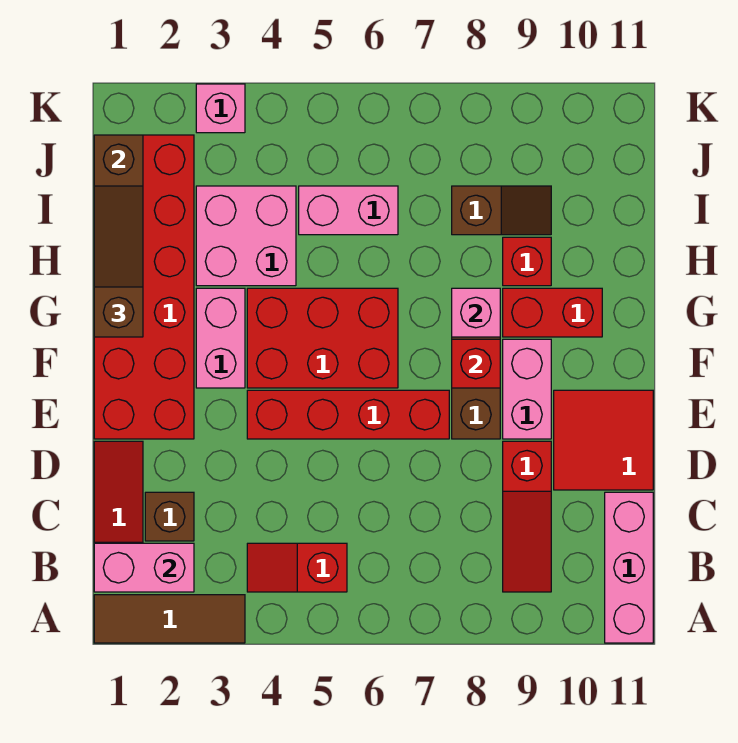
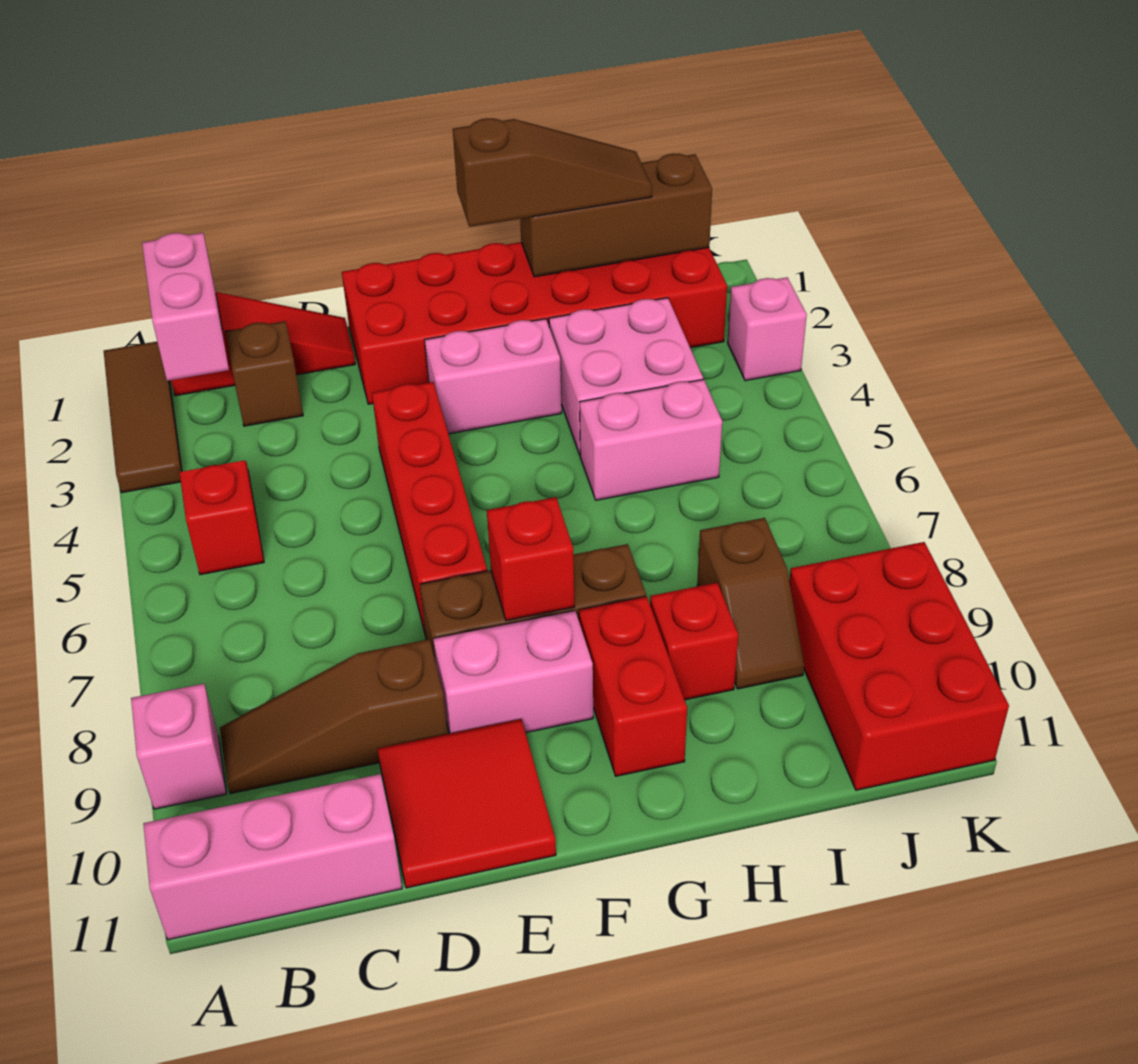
red slope B9:D9 level 1 top D -> brown slope B9:D9 level 1 top D
red brick F4:G6 level 1 -> red brick J9:K11 level 1
pink brick G8 level 2 -> pink brick A9 level 1
pink brick I5:I6 level 1 -> pink brick H5:I5 level 1

